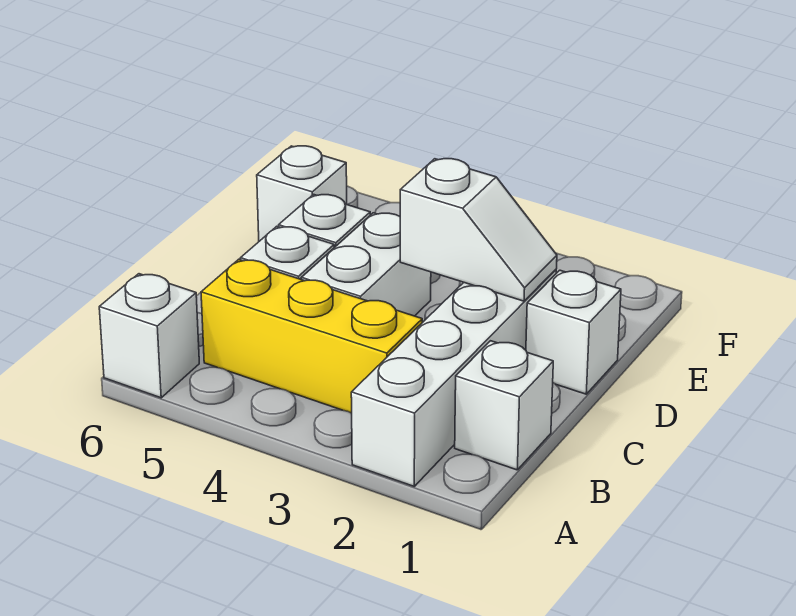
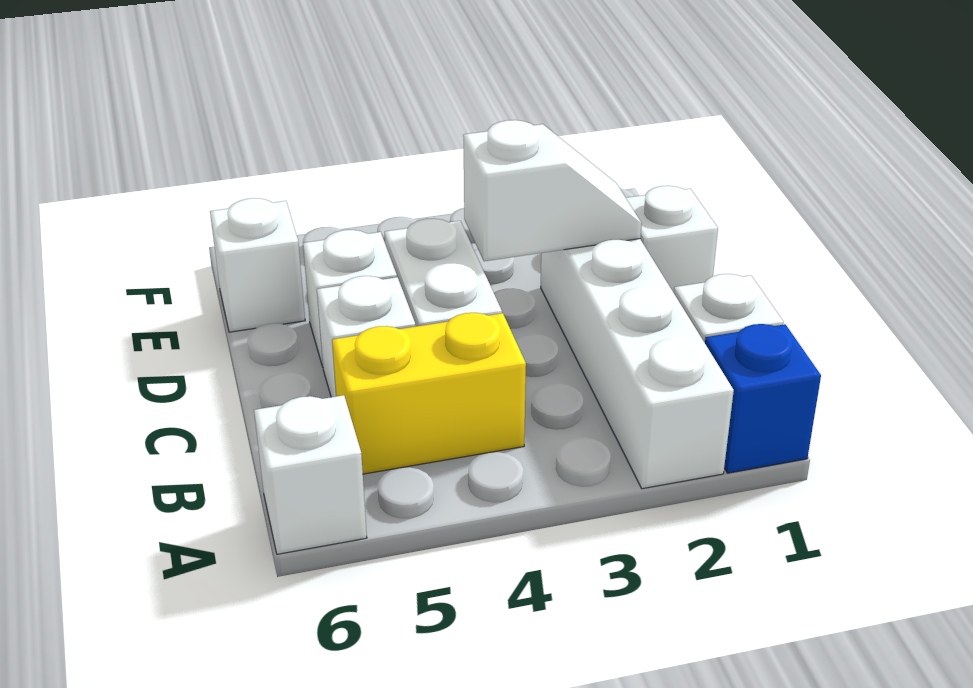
none -> blue brick A1 level 1
yellow brick B3:B5 level 1 -> yellow brick B4:B5 level 1

